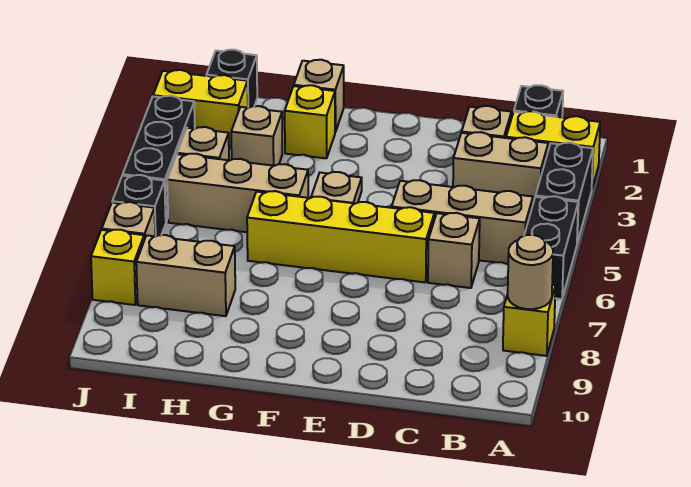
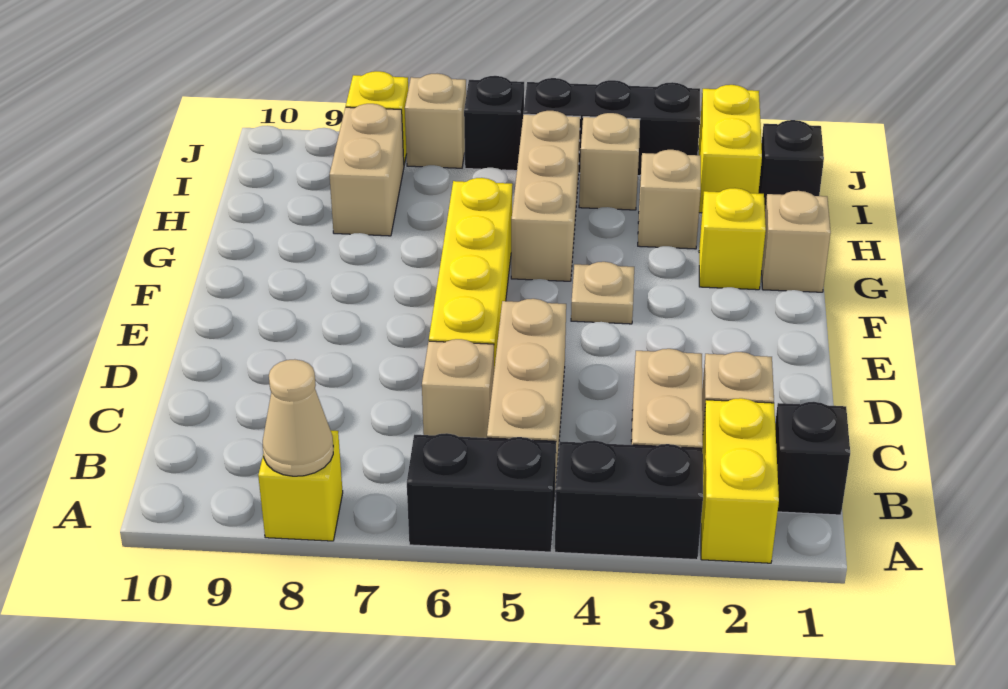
tan round brick A8 level 2 -> tan cone A8 level 2

